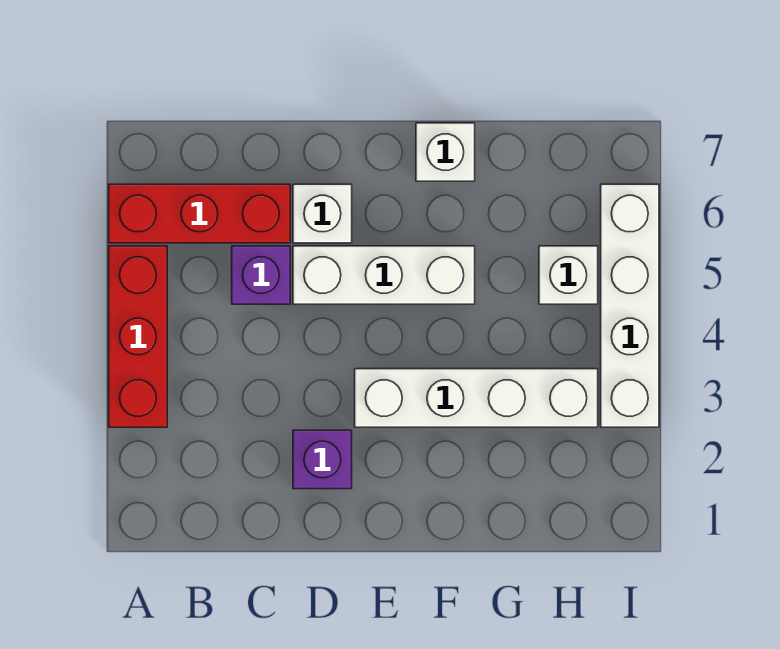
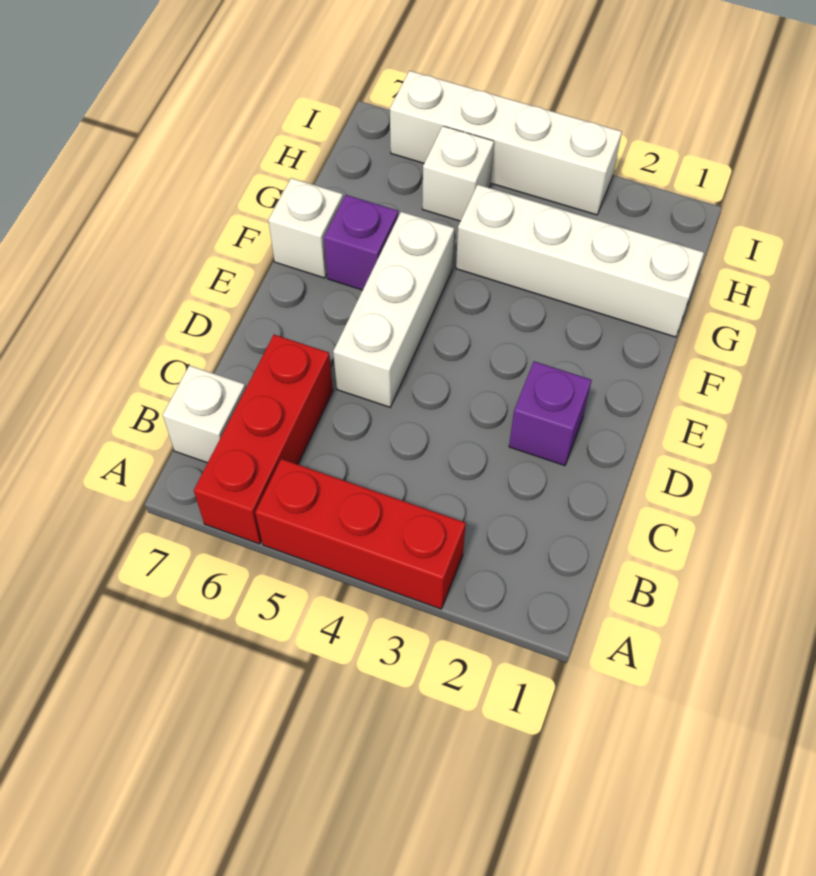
purple brick C5 level 1 -> purple brick F6 level 1
white brick D6 level 1 -> white brick B7 level 1
white brick E3:H3 level 1 -> white brick G1:G4 level 1

